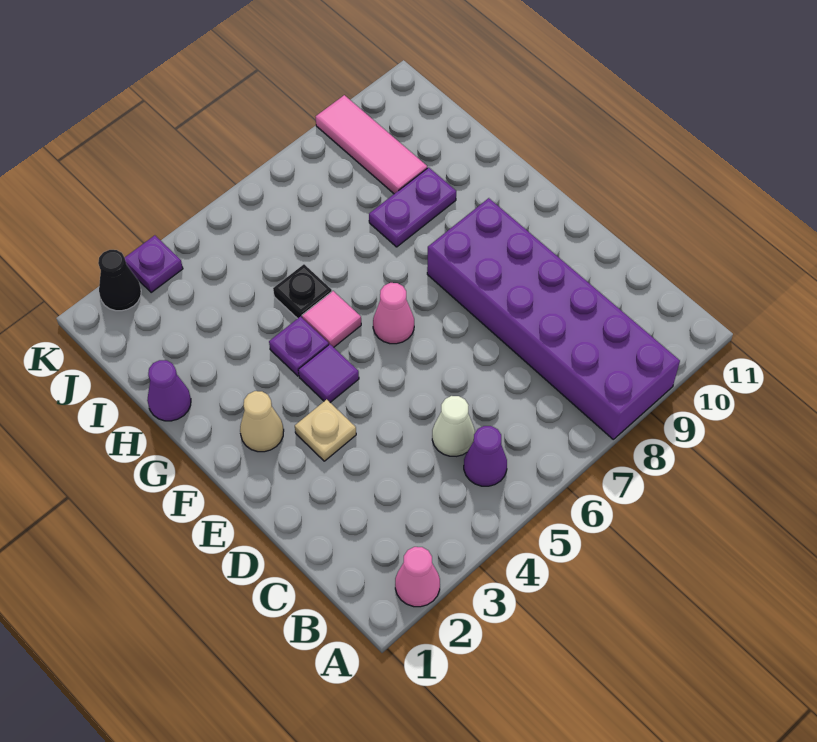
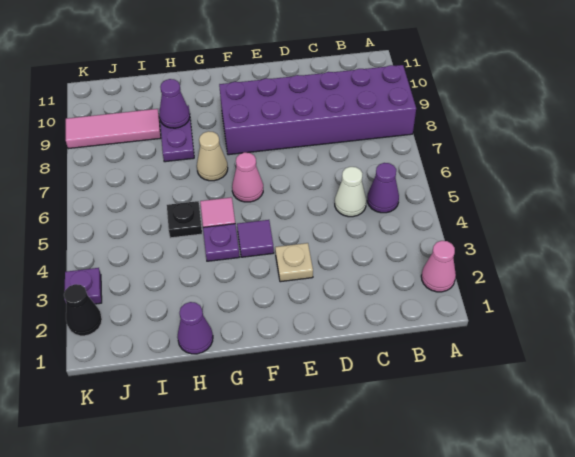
tan cone F2 level 1 -> tan cone G7 level 1
none -> purple cone H9 level 2

